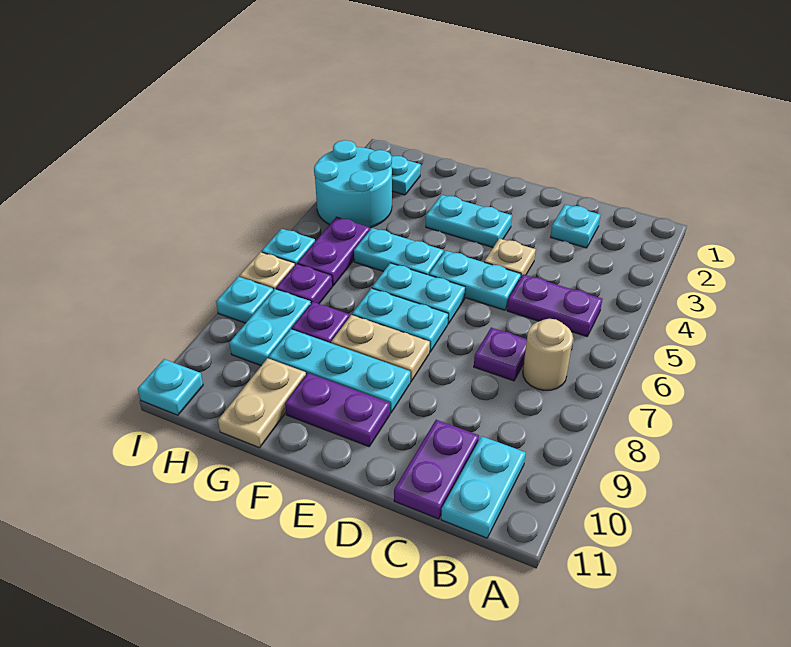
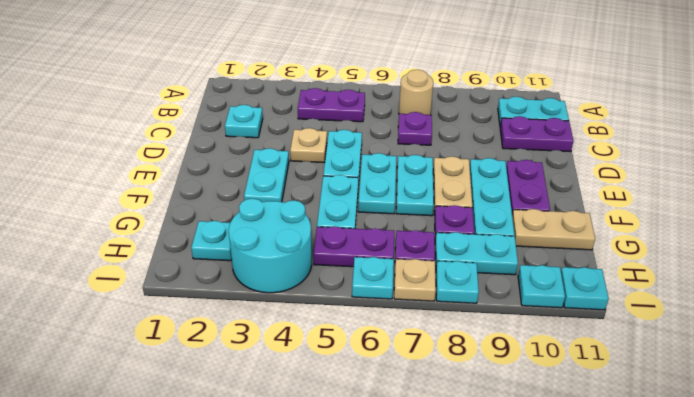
purple plate B5:C5 level 1 -> purple plate B4:B5 level 1
none -> cyan plate I10 level 1

